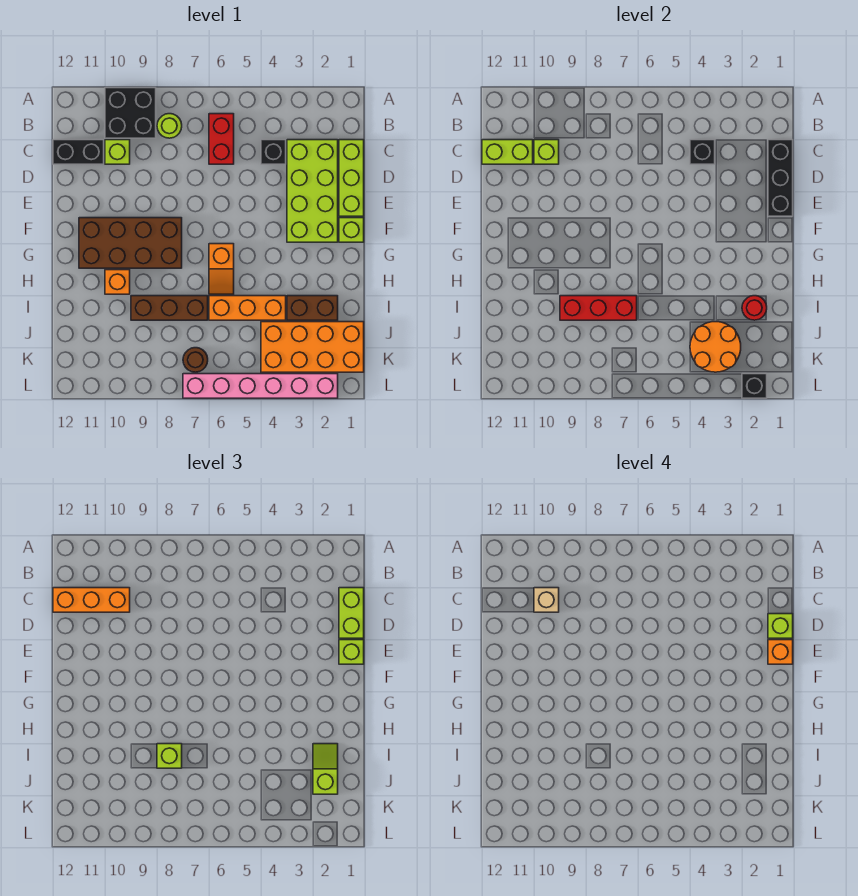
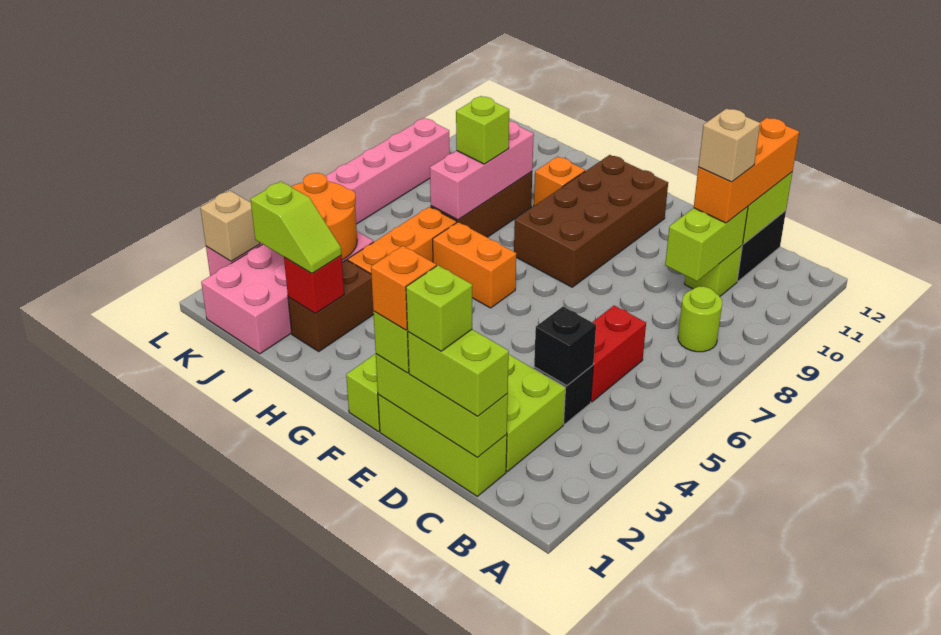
black brick A9:B10 level 1 -> none
red brick B6:C6 level 1 -> red brick C5:C6 level 1
black brick C1:E1 level 2 -> lime brick C1:E1 level 2
lime brick C10 level 2 -> lime brick C9:C10 level 2
orange slope G6:H6 level 1 top G -> orange brick G6:H6 level 1
red round brick I2 level 2 -> red brick I2 level 2
red brick I7:I9 level 2 -> pink brick I7:I9 level 2
orange brick J1:K4 level 1 -> pink brick J1:K4 level 1
brown round brick K7 level 1 -> none
pink brick L2:L7 level 1 -> pink brick L2:L9 level 1
black brick L2 level 2 -> tan brick L2 level 2

